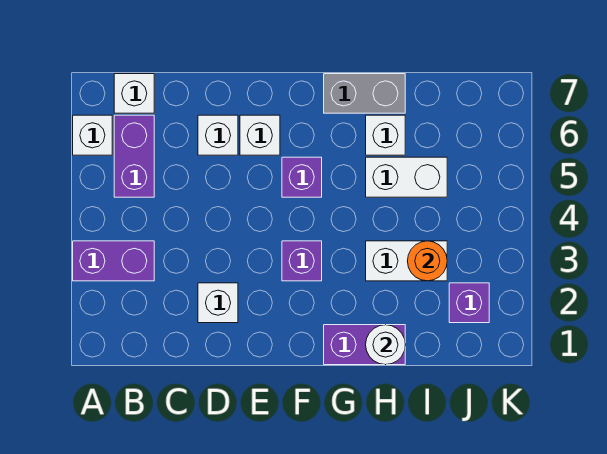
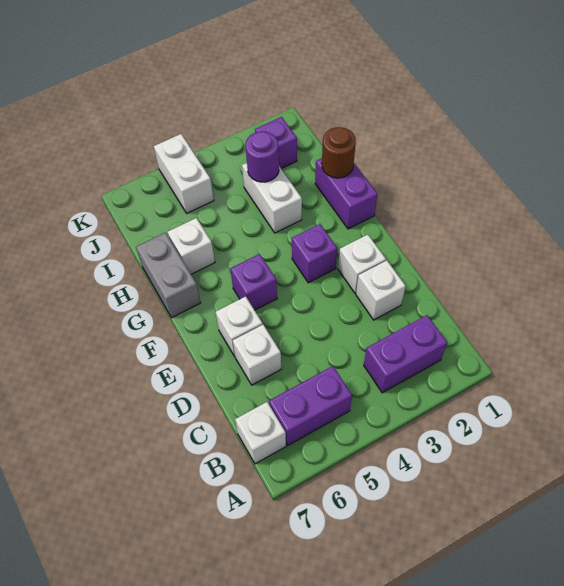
purple brick A3:B3 level 1 -> purple brick B2:B3 level 1
white brick A6 level 1 -> white brick E2 level 1
white round brick H1 level 2 -> brown round brick H1 level 2
white brick H5:I5 level 1 -> white brick J5:K5 level 1
orange round brick I3 level 2 -> purple round brick I3 level 2

